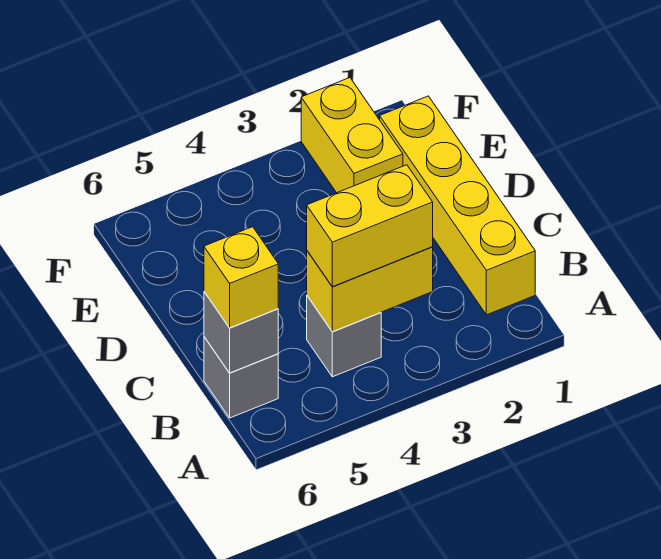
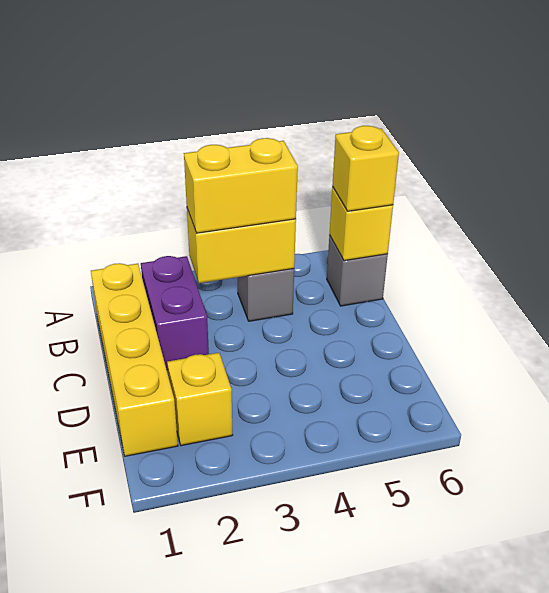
none -> purple brick B2:C2 level 1
grey brick B6 level 2 -> yellow brick B6 level 2
yellow brick E2:F2 level 1 -> yellow brick E2 level 1

